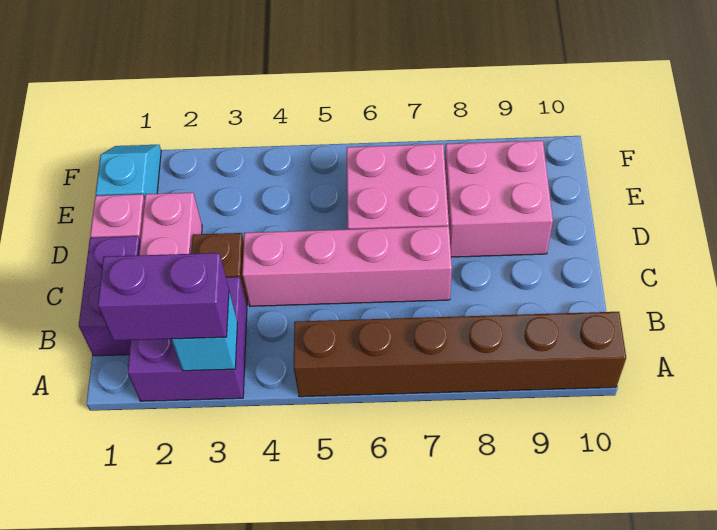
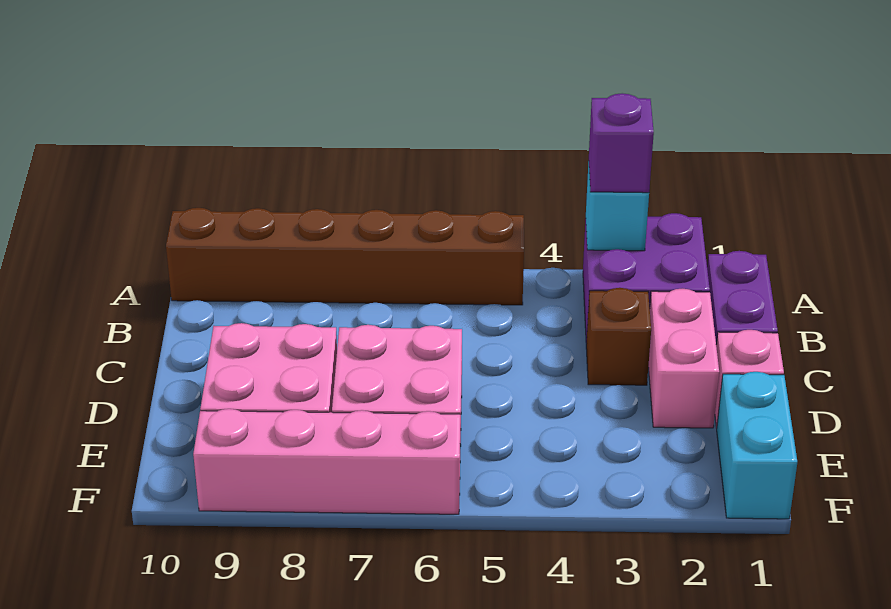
purple brick A2:A3 level 3 -> purple brick A3 level 3
pink brick C4:C7 level 1 -> pink brick F6:F9 level 1
cyan slope E1:F1 level 1 top E -> cyan brick E1:F1 level 1

